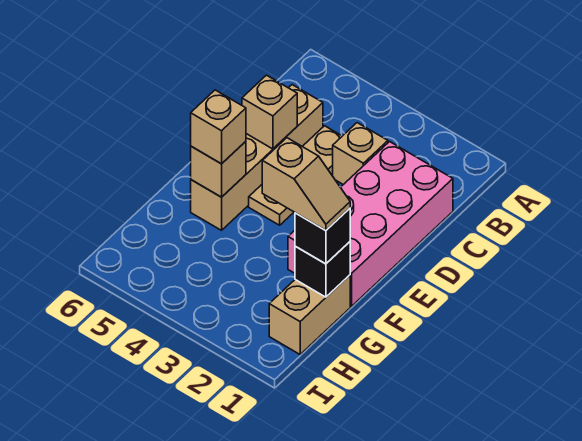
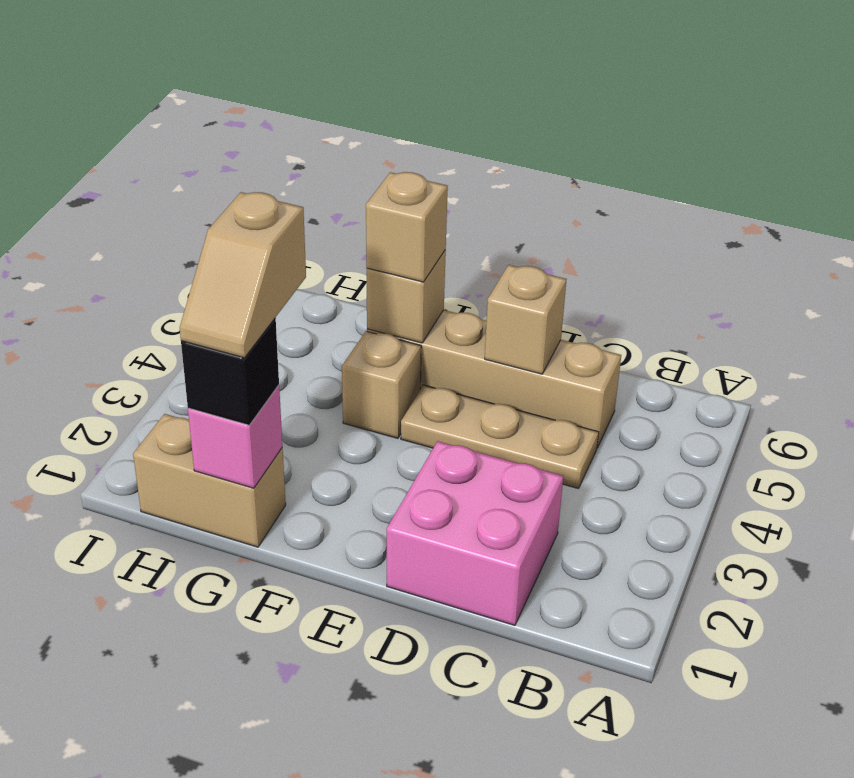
pink brick C1:F2 level 1 -> pink brick C1:D2 level 1
tan brick C3 level 1 -> tan brick F4 level 1
black brick G1 level 2 -> pink brick G1 level 2

